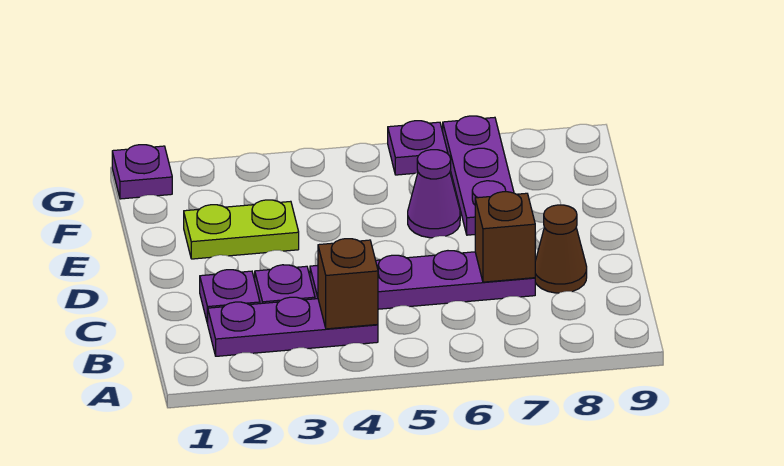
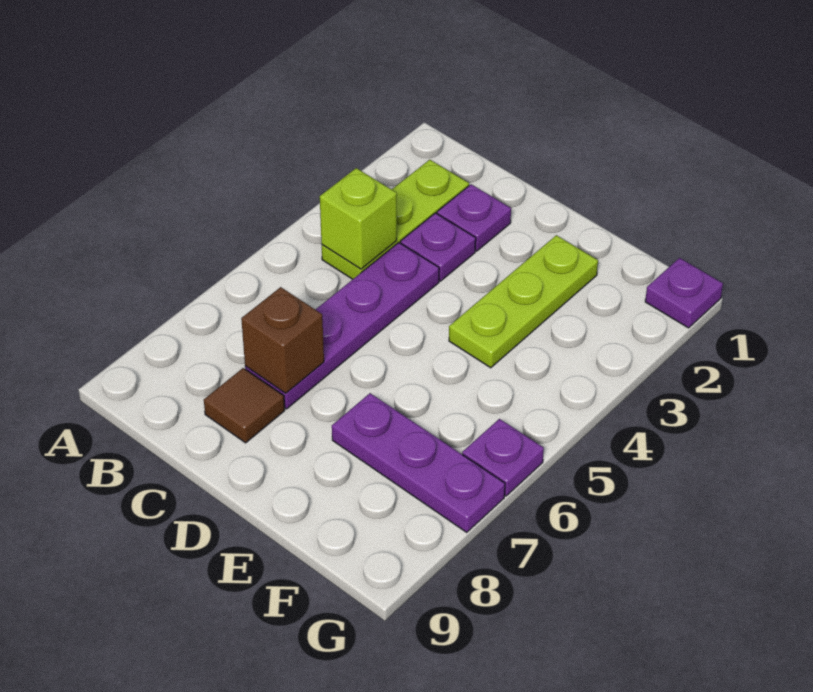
purple plate B2:B4 level 1 -> lime plate B2:B4 level 1
brown brick B4 level 2 -> lime brick B4 level 2
brown cone C8 level 1 -> brown tile C8 level 1
lime plate E2:E3 level 1 -> lime plate E2:E4 level 1
purple cone E6 level 1 -> none

